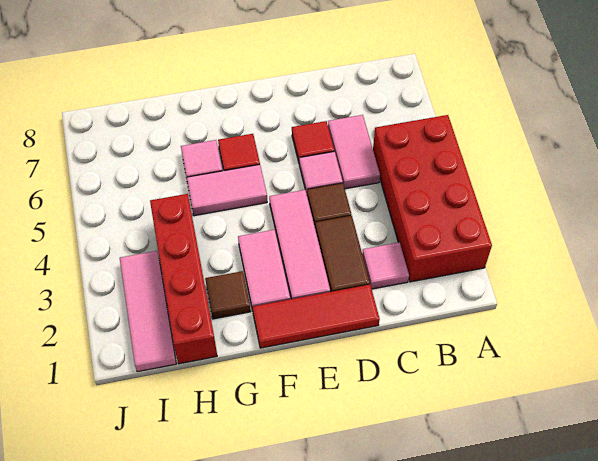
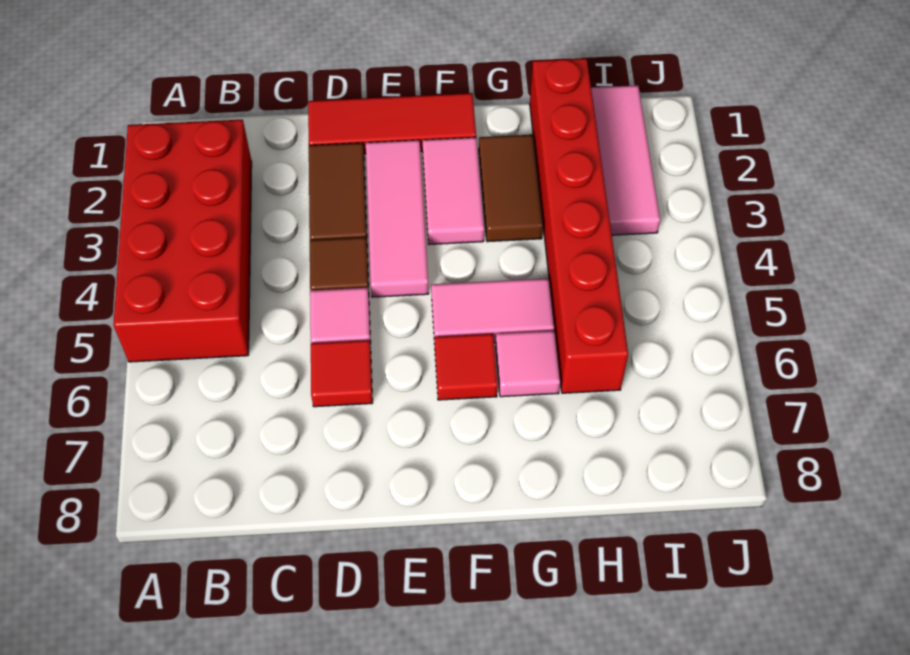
pink tile C2 level 1 -> none
pink tile C5:C6 level 1 -> none
brown tile G2 level 1 -> brown tile G2:G3 level 1
red brick H1:H4 level 1 -> red brick H1:H6 level 1

